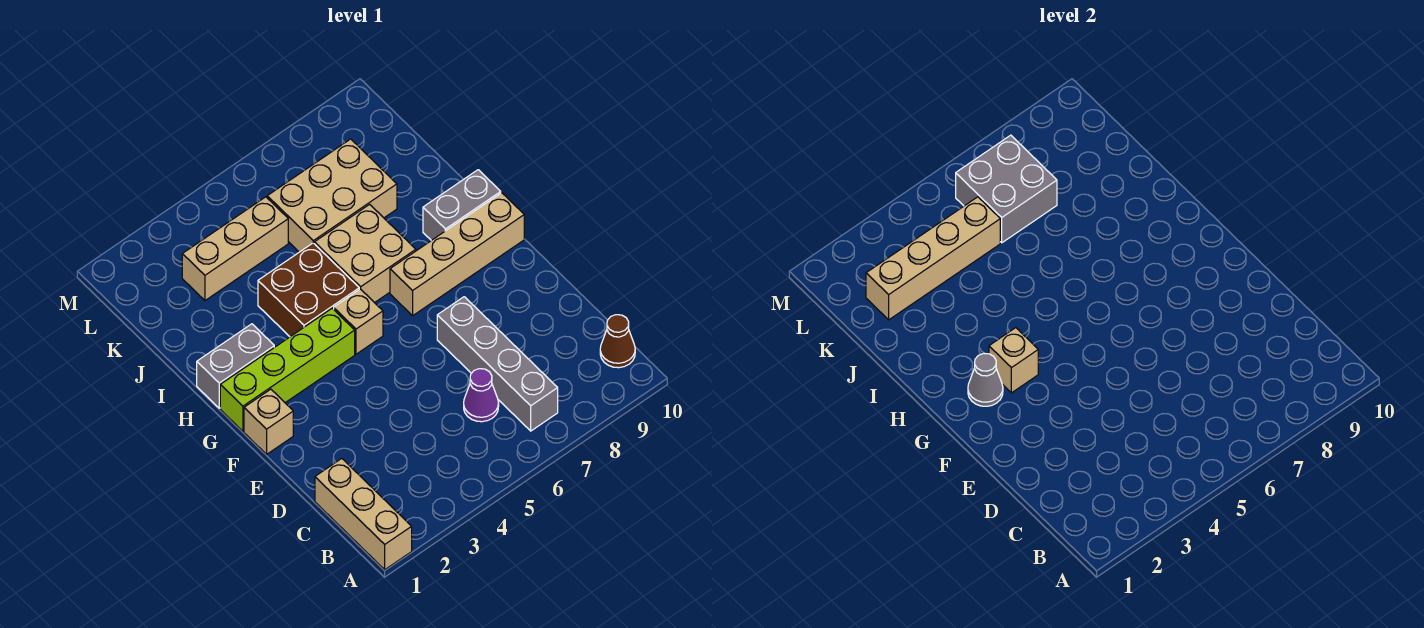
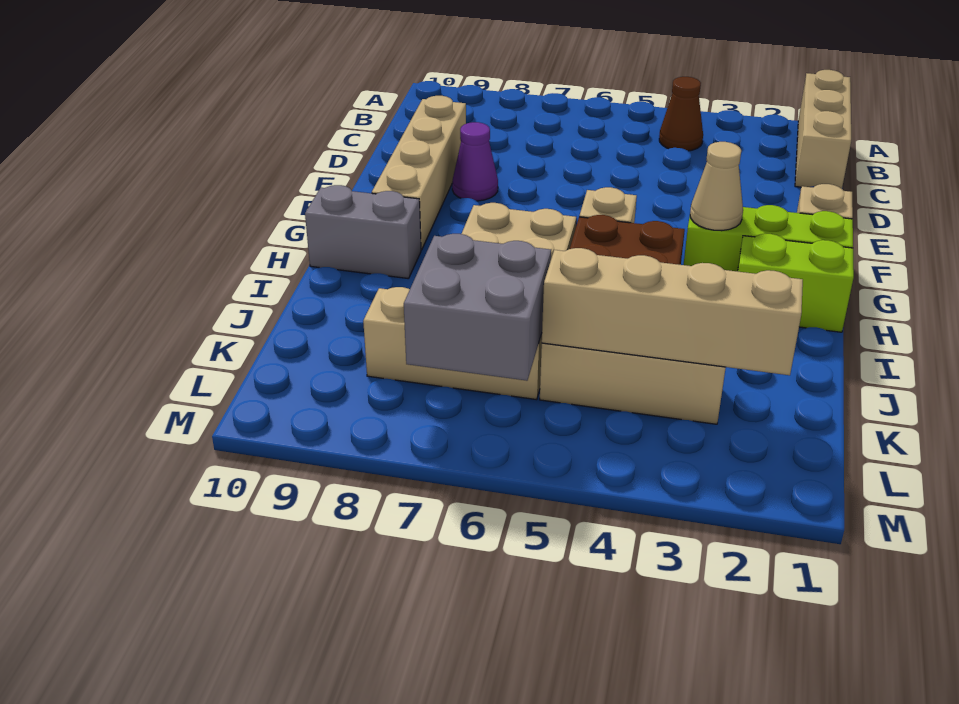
grey brick B7:E7 level 1 -> none
brown cone B10 level 1 -> brown cone B4 level 1
purple cone C6 level 1 -> purple cone E8 level 1
lime brick G1:G4 level 1 -> lime brick G1:G3 level 1
grey cone G2 level 2 -> none
tan brick G3 level 2 -> tan cone G3 level 2
tan brick G7:G10 level 1 -> tan brick D9:G9 level 1
grey brick H1:H2 level 1 -> lime brick H1:H2 level 1
tan brick J6:K8 level 1 -> tan brick K6:K8 level 1

